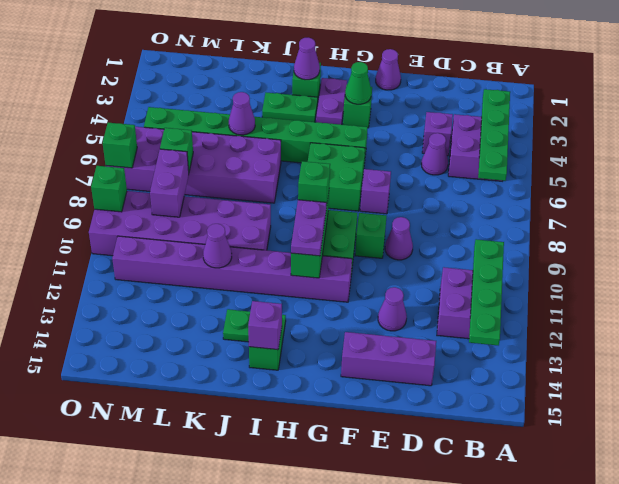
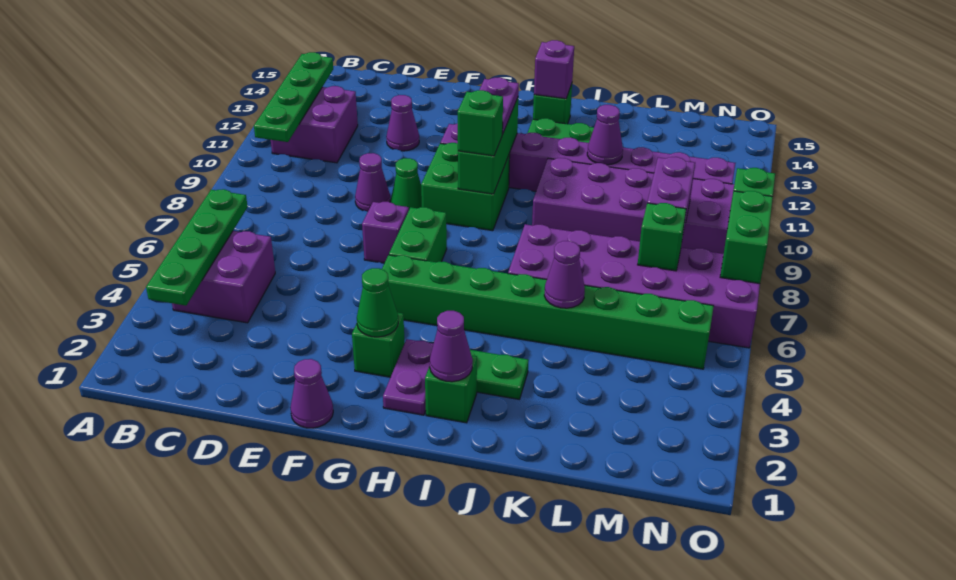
purple brick D4 level 1 -> none
purple cone D5 level 1 -> none
purple brick D14:F14 level 1 -> none
green brick F9 level 1 -> green cone F9 level 1
green brick G6:H7 level 1 -> green brick G6:G7 level 1
green brick O7 level 2 -> green brick O7:O8 level 2

